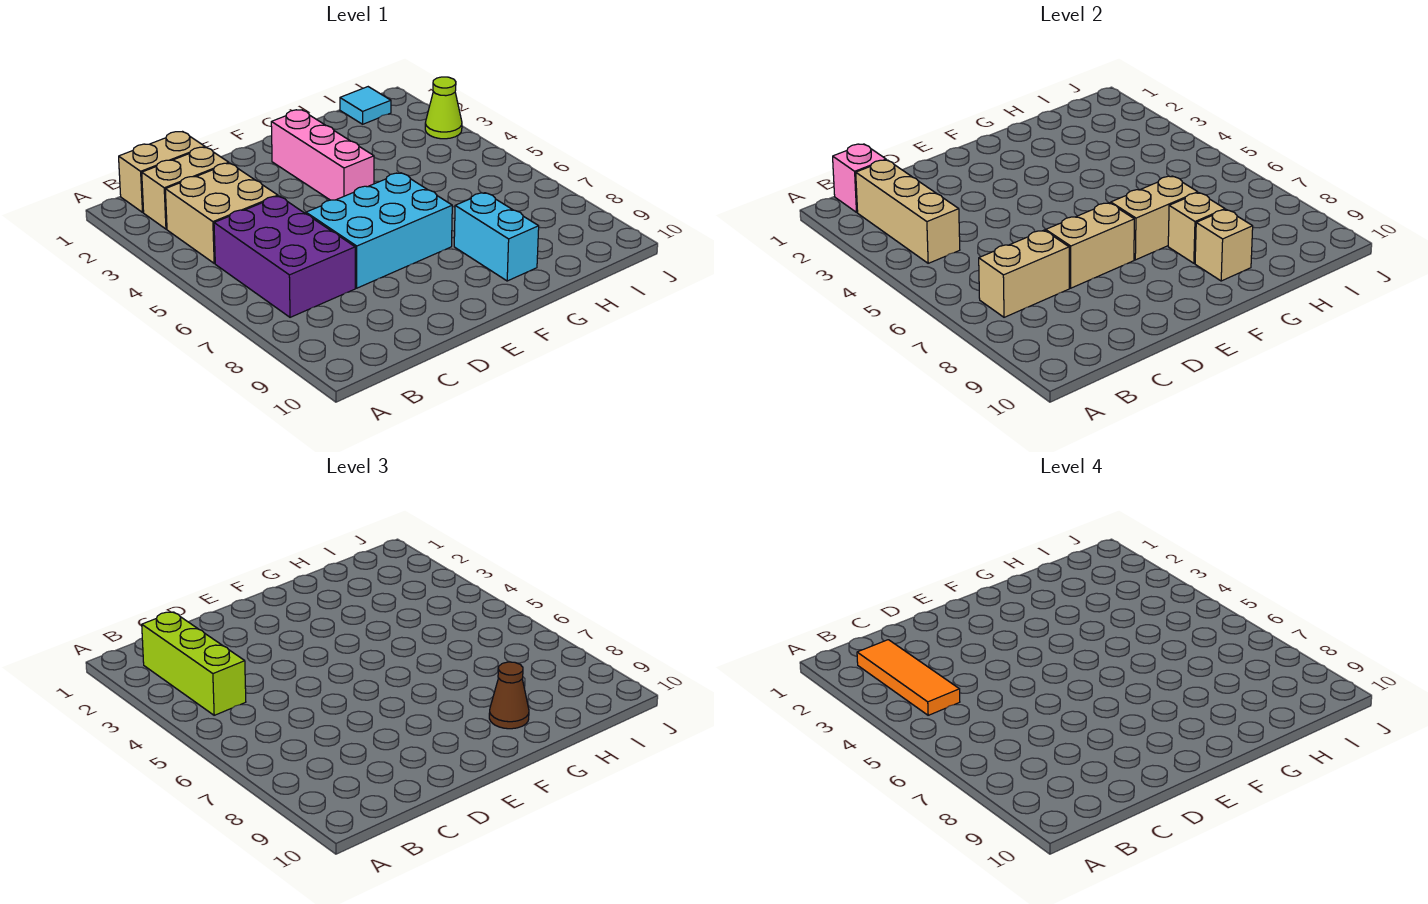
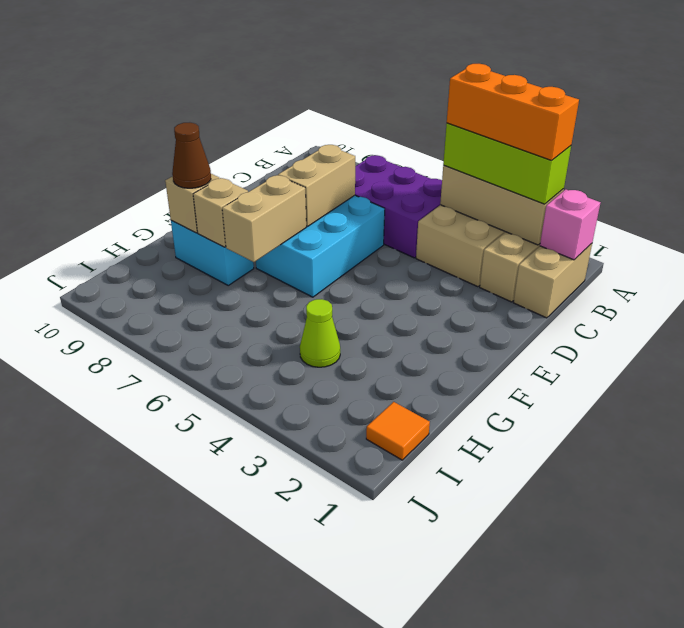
orange tile B2:B4 level 4 -> orange brick B2:B4 level 4
tan brick B7:C7 level 2 -> none
pink brick F2:F4 level 1 -> none
cyan tile I1 level 1 -> orange tile I1 level 1
lime cone J3 level 1 -> lime cone H4 level 1

